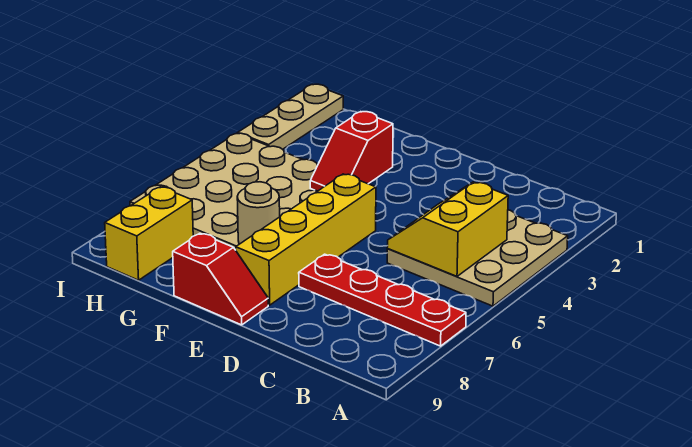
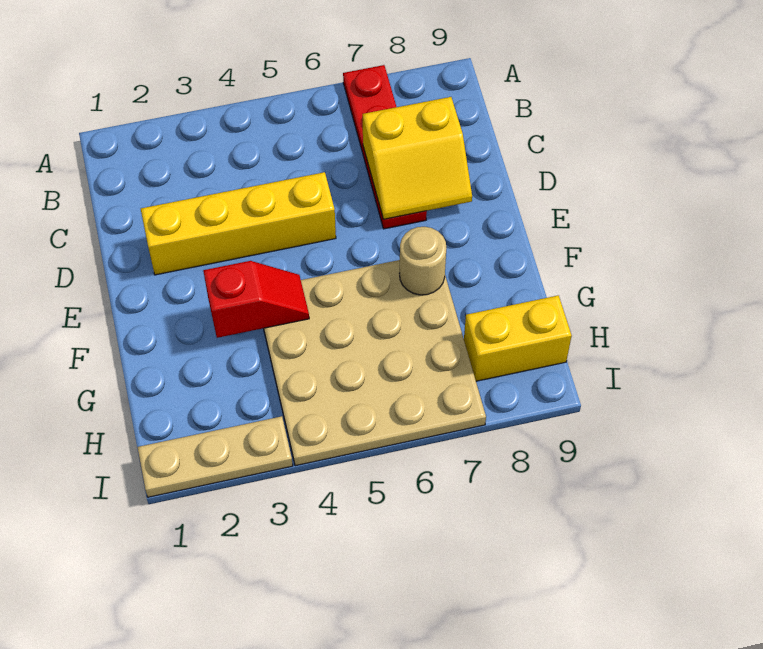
tan plate A3:C5 level 1 -> none
yellow slope B4:C5 level 2 top B -> yellow slope C7:D8 level 2 top C
yellow brick E5:E8 level 1 -> yellow brick D2:D5 level 1
red slope E9:F9 level 1 top F -> none

